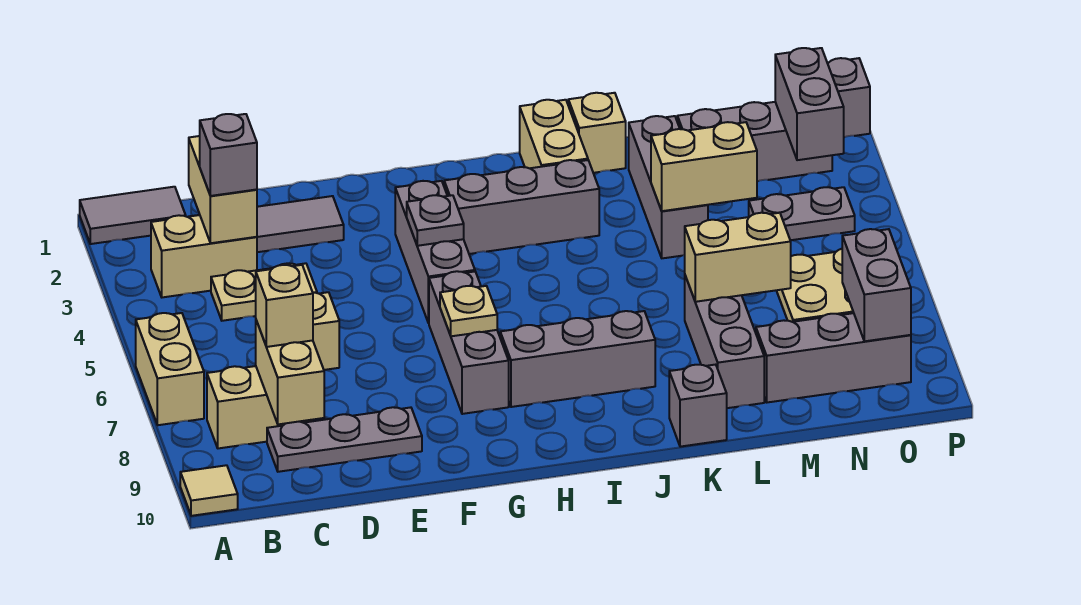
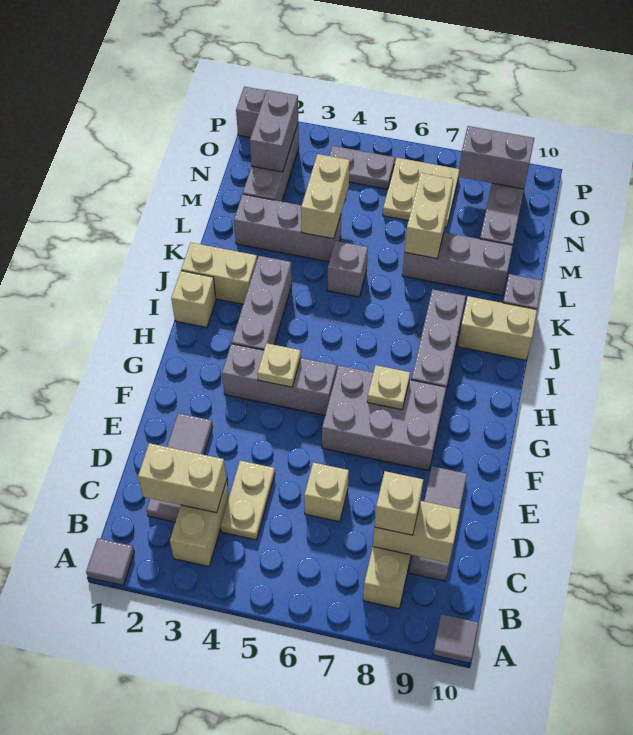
grey tile A1:B1 level 1 -> grey tile A1 level 1
tan brick A6:A7 level 1 -> tan brick J9:J10 level 1
tan tile A10 level 1 -> grey tile A10 level 1
grey brick C3 level 3 -> grey brick K5 level 1
grey plate C9:E9 level 1 -> grey tile C9:E9 level 1
grey plate G4 level 2 -> tan plate G4 level 2
grey brick G6:G8 level 1 -> grey brick F6:G8 level 1
tan brick K1 level 1 -> tan brick I1 level 1
grey plate N4:O4 level 1 -> grey plate O4:O5 level 1
grey brick O2:O3 level 2 -> grey brick N2:O2 level 2

